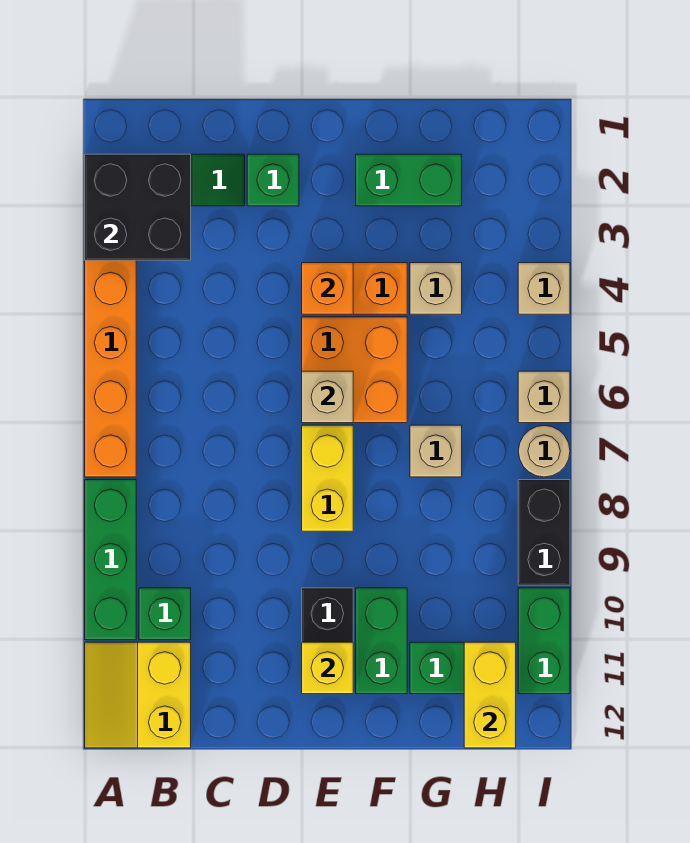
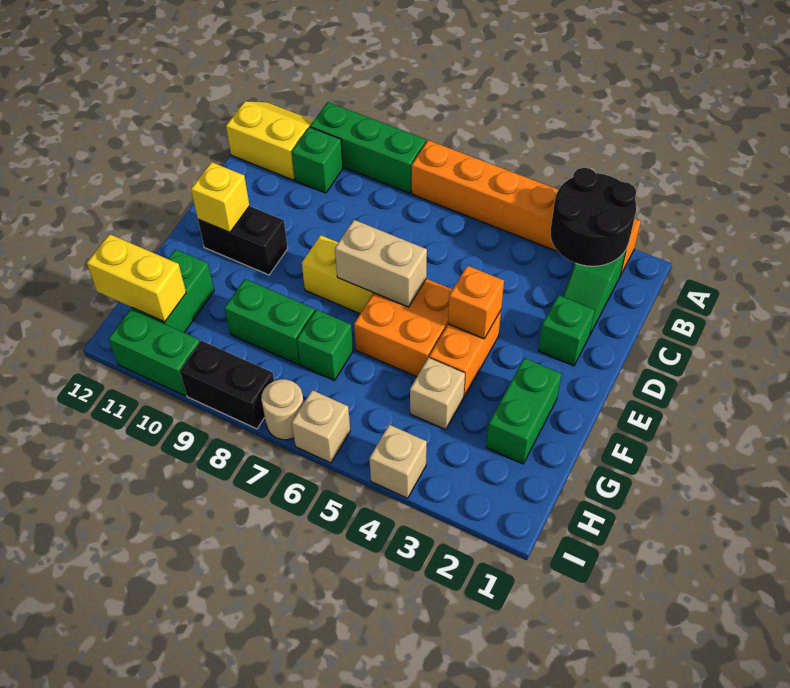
black brick A2:B3 level 2 -> black round brick A2:B3 level 2
tan brick E6 level 2 -> tan brick E6:E7 level 2
green brick F10:F11 level 1 -> green brick G8:G9 level 1
tan brick G7 level 1 -> green brick G7 level 1

